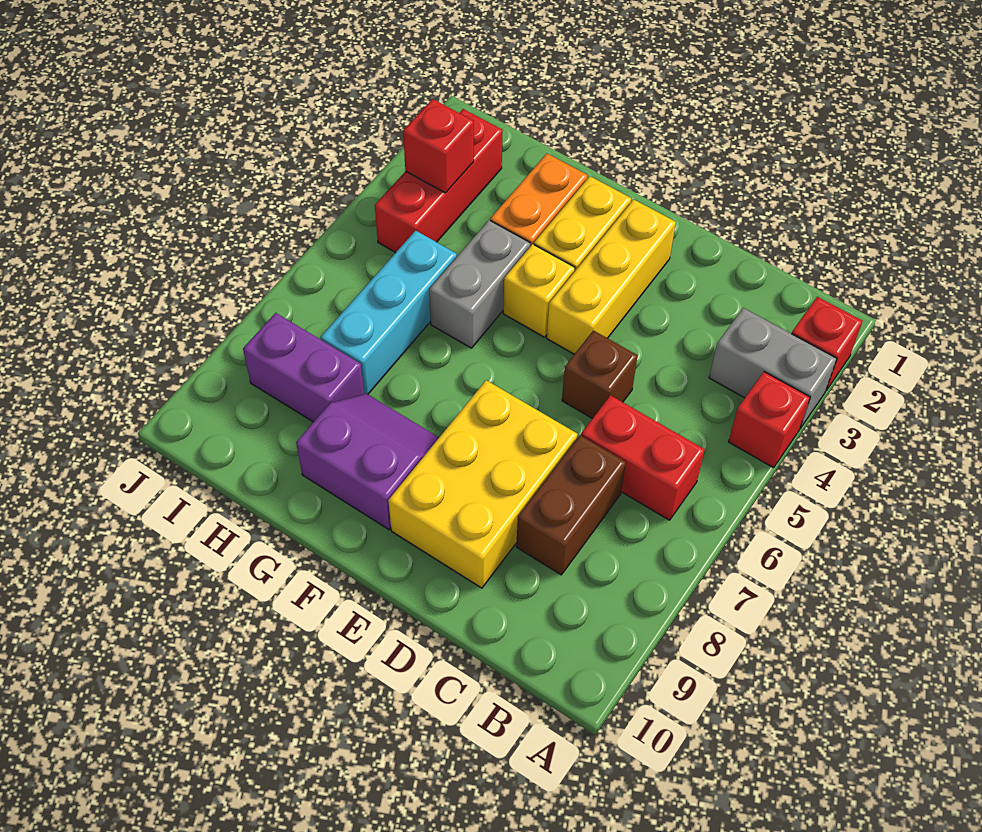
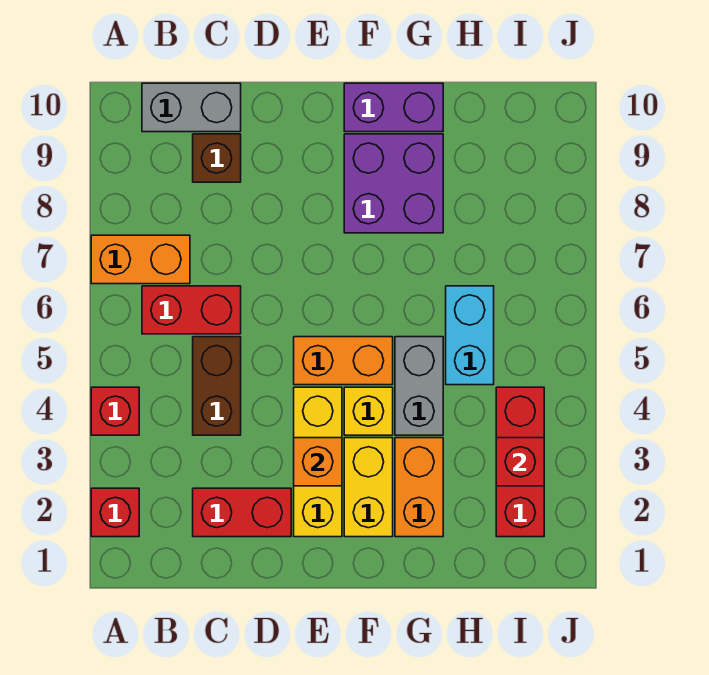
grey brick A3:B3 level 1 -> grey brick B10:C10 level 1
none -> orange brick A7:B7 level 1
none -> red brick C2:D2 level 1
brown brick C7:C8 level 1 -> brown brick C4:C5 level 1
brown brick D5 level 1 -> brown brick C9 level 1
yellow brick D7:E9 level 1 -> none
none -> orange brick E3 level 2
none -> orange brick E5:F5 level 1
purple slope F8:G9 level 1 top 9 -> purple brick F8:G9 level 1
cyan brick H5:H7 level 1 -> cyan brick H5:H6 level 1
purple brick H8:I8 level 1 -> purple brick F10:G10 level 1

